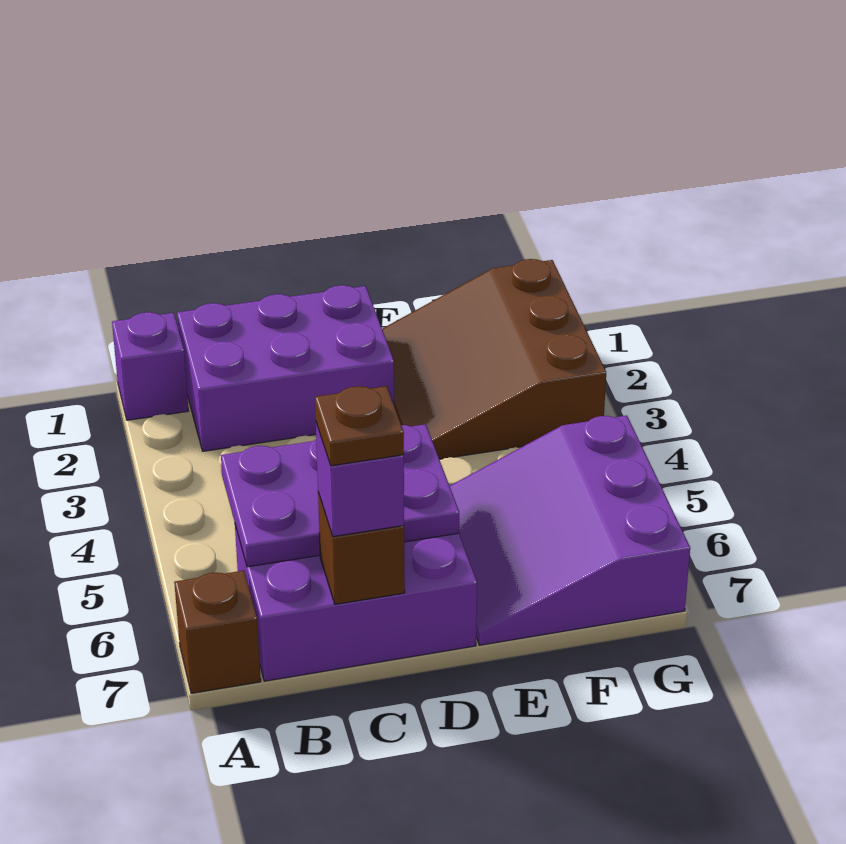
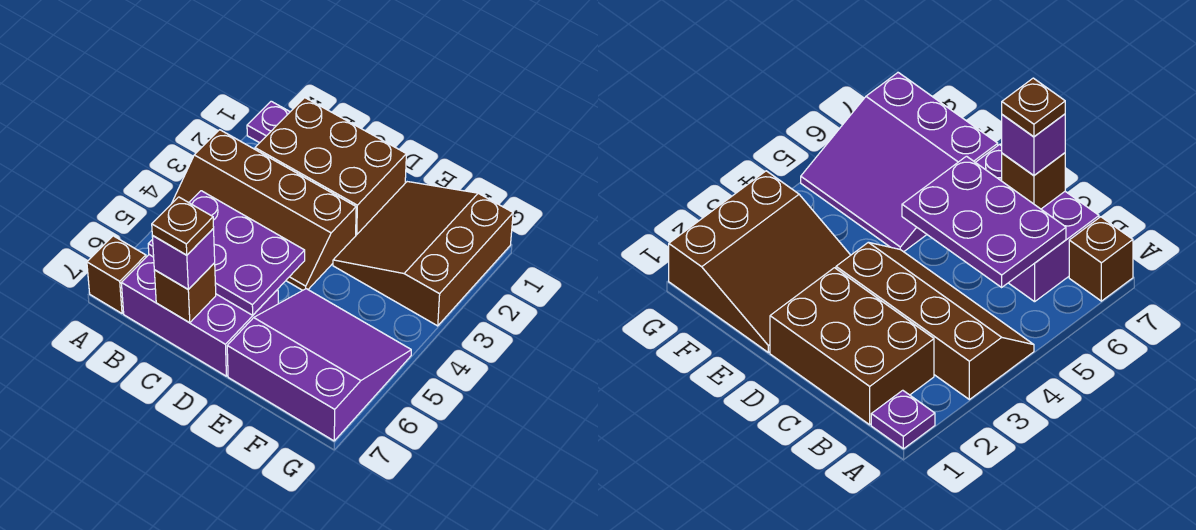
purple brick A1 level 1 -> purple plate A1 level 1
none -> brown slope A3:D4 level 1 top 3
purple brick B1:D2 level 1 -> brown brick B1:D2 level 1
purple slope E5:G7 level 1 top G -> purple slope E5:G7 level 1 top 7

